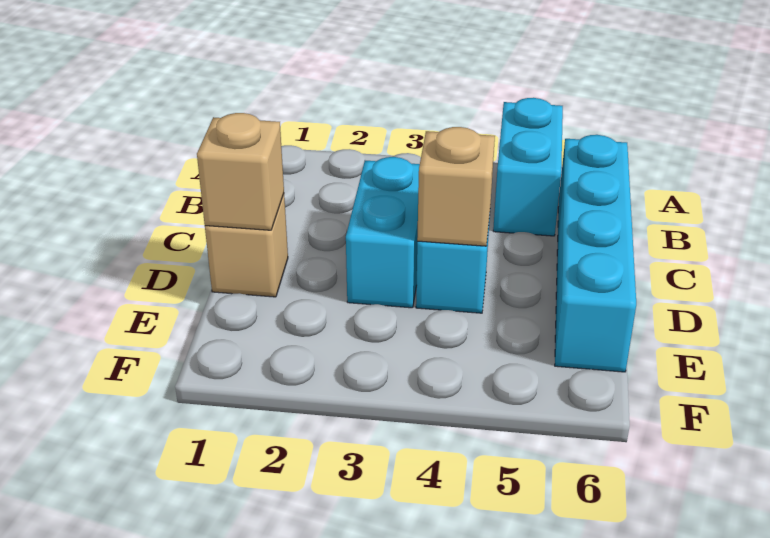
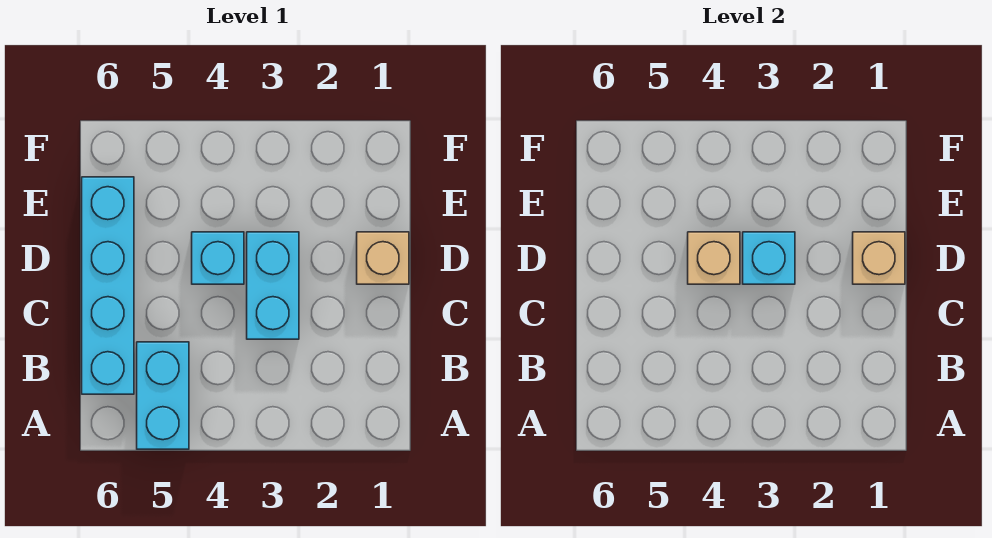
none -> cyan brick D3 level 2

